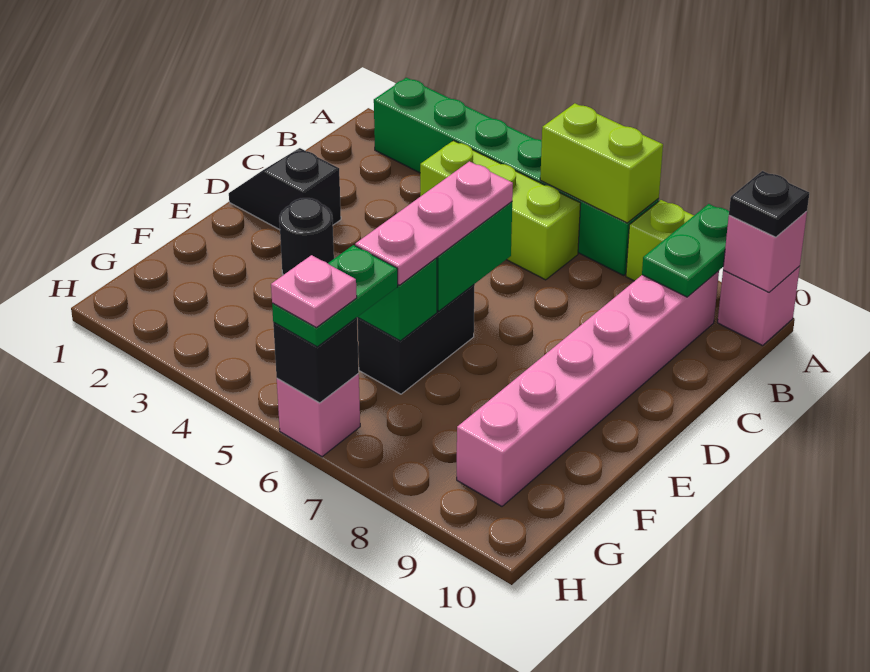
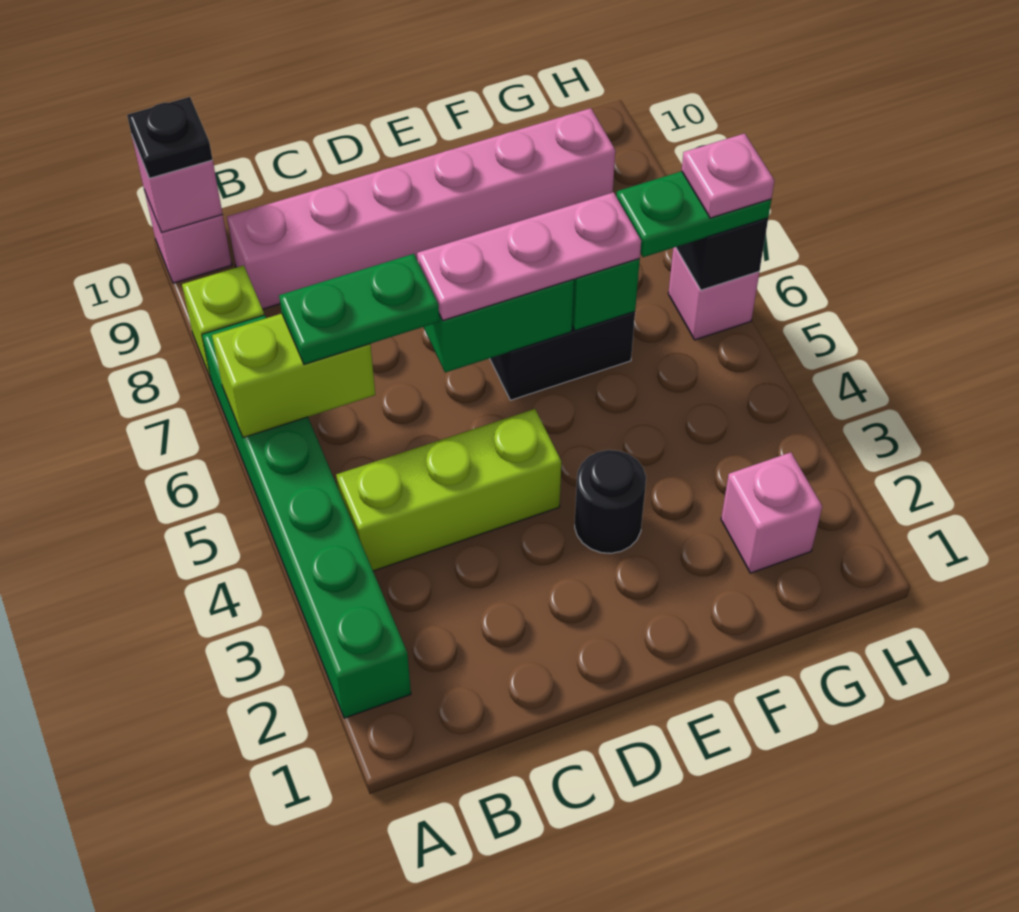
lime brick A6:A7 level 2 -> lime brick A6:B6 level 2
green plate A9:B9 level 2 -> green plate B6:C6 level 3
lime brick B4:B6 level 1 -> lime brick B4:D4 level 1
black slope D1:D2 level 1 top 2 -> none
none -> pink brick G2 level 1

